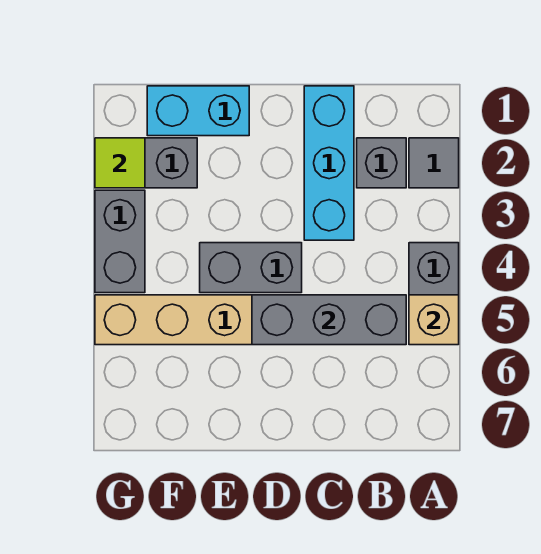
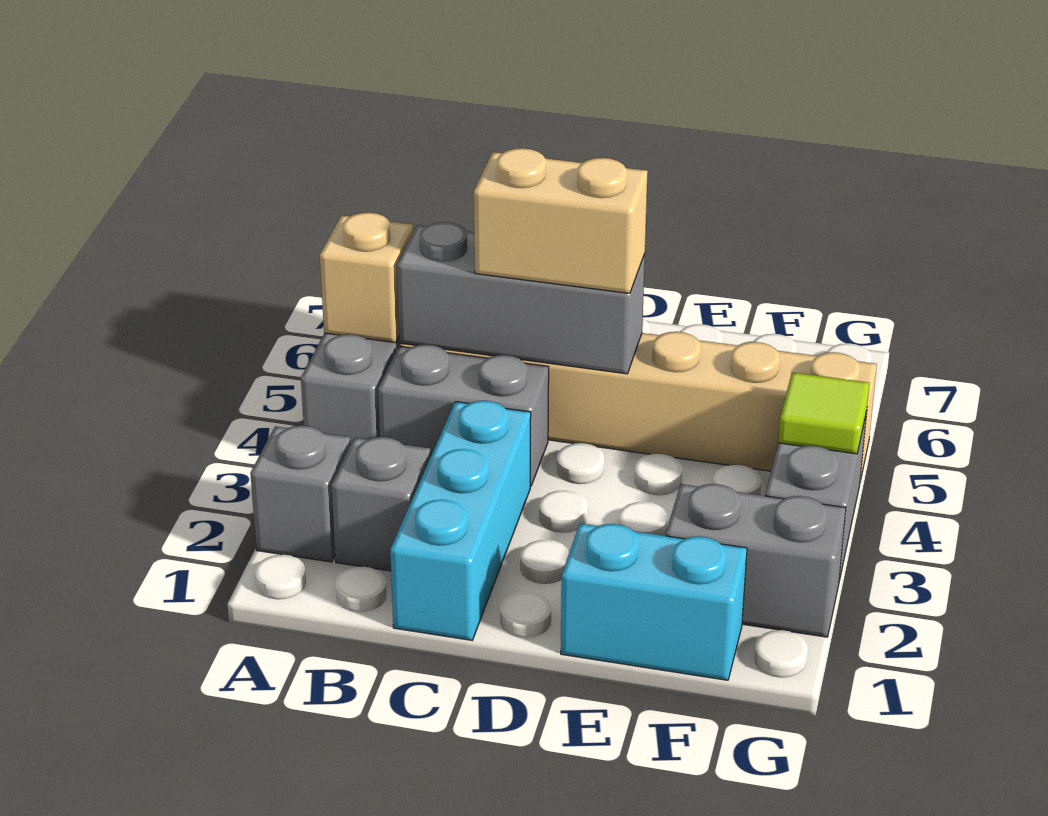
grey tile A2 level 1 -> grey brick A2 level 1
none -> tan brick C5:D5 level 3
grey brick D4:E4 level 1 -> grey brick B4:C4 level 1
lime tile G2 level 2 -> lime tile G4 level 2

